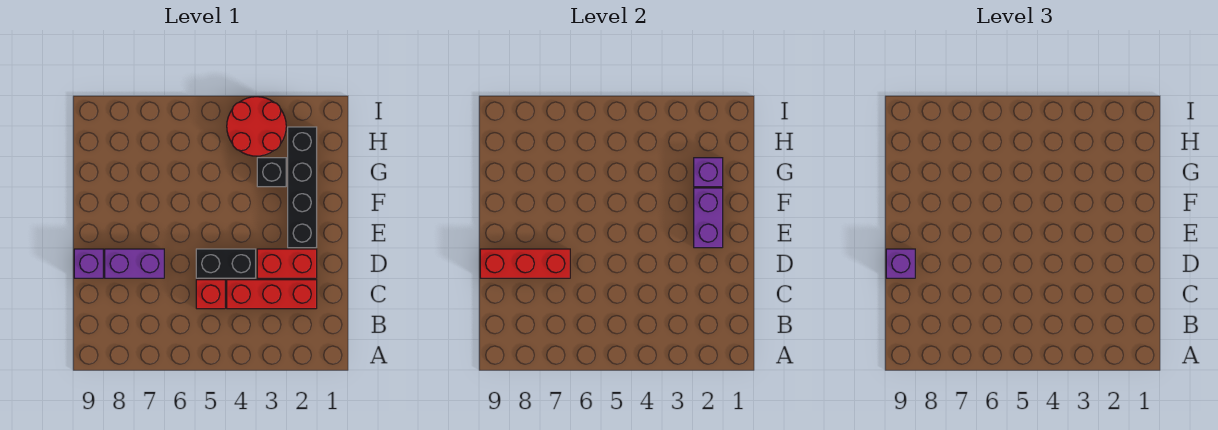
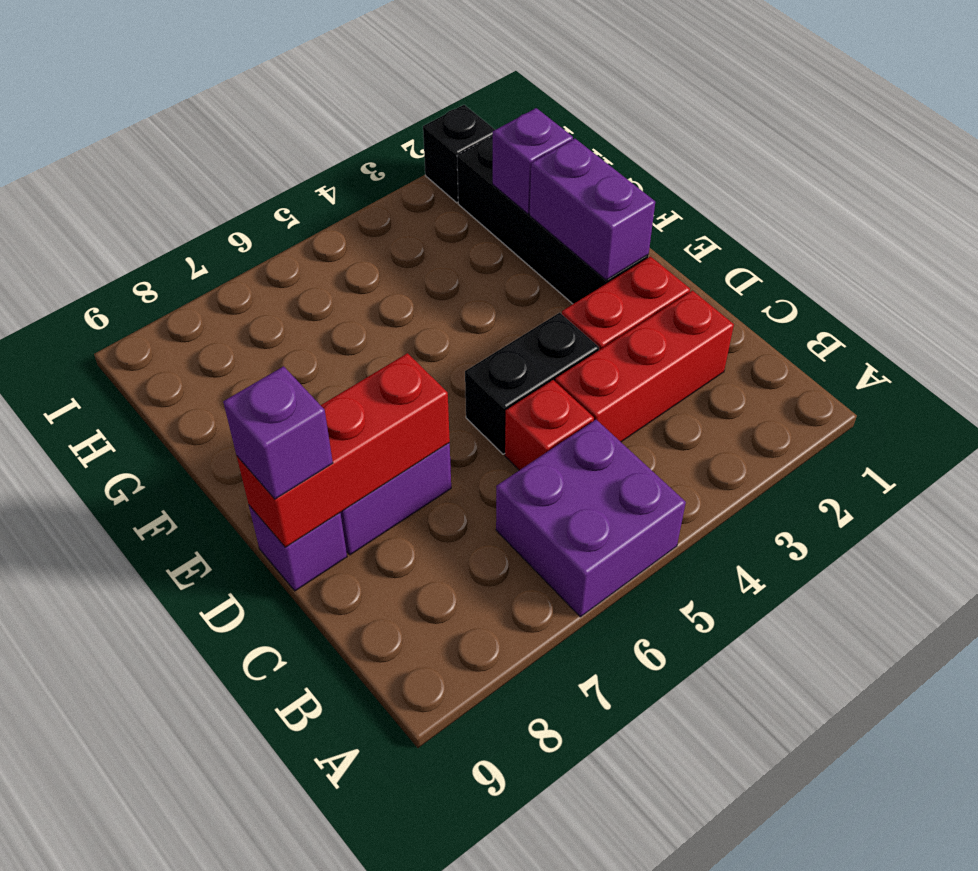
none -> purple brick A5:B6 level 1
black brick G3 level 1 -> black brick I2 level 1
red round brick H3:I4 level 1 -> none

